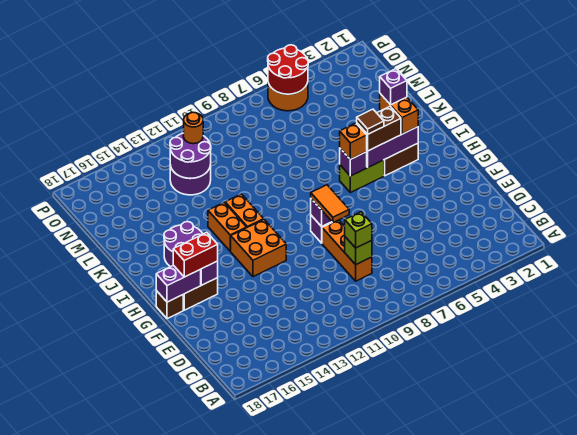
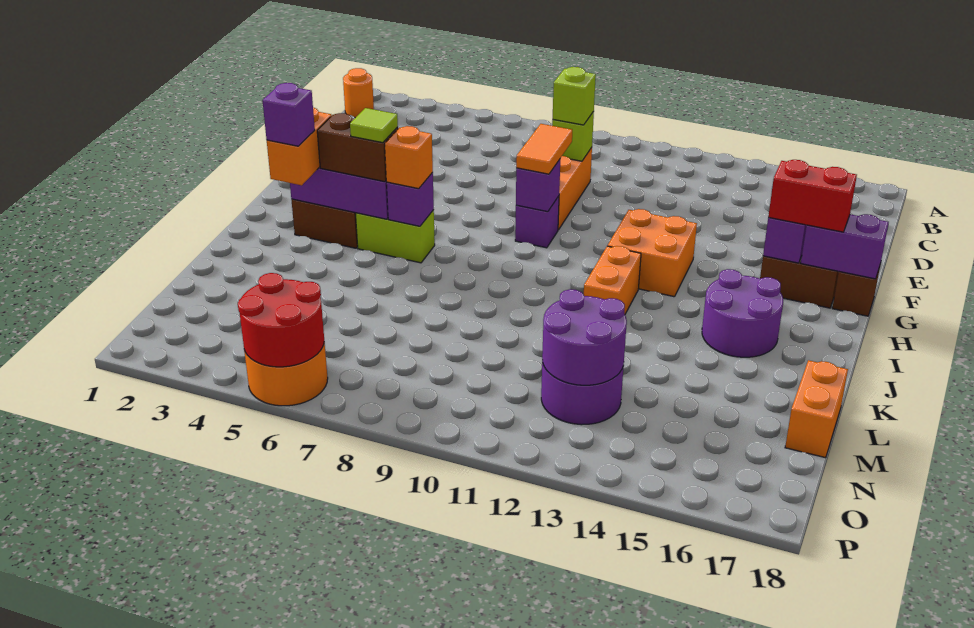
brown tile I5 level 4 -> lime tile I5 level 4
orange brick I13:J13 level 1 -> orange brick L18:M18 level 1
orange round brick N12 level 3 -> orange round brick B1 level 1

